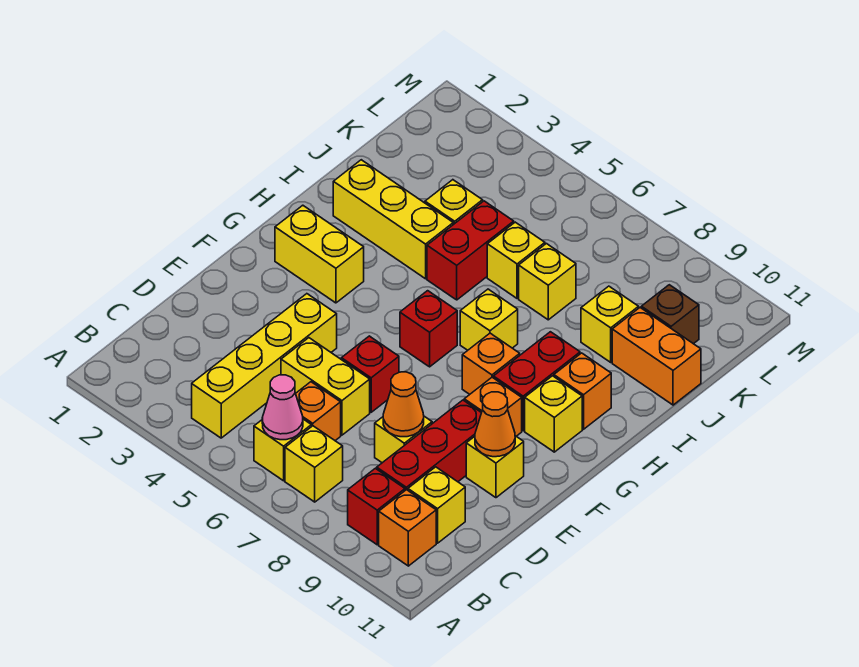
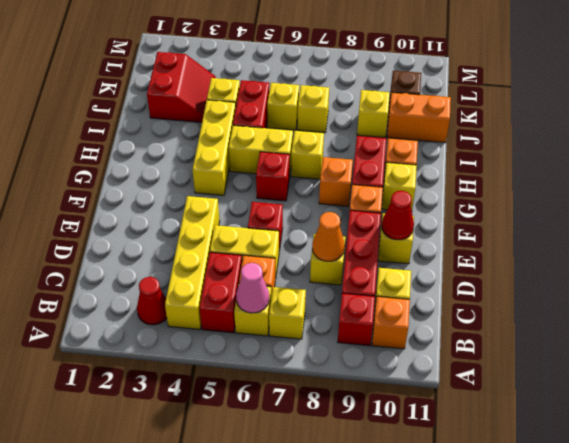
none -> red cone B3 level 1
none -> red brick B5:C5 level 1
orange cone E10 level 2 -> red cone E10 level 2
yellow brick G2:G3 level 1 -> yellow brick H5:H6 level 1
yellow brick I2:I4 level 1 -> yellow brick G4:I4 level 1
none -> red slope J2:K3 level 1 top 2

